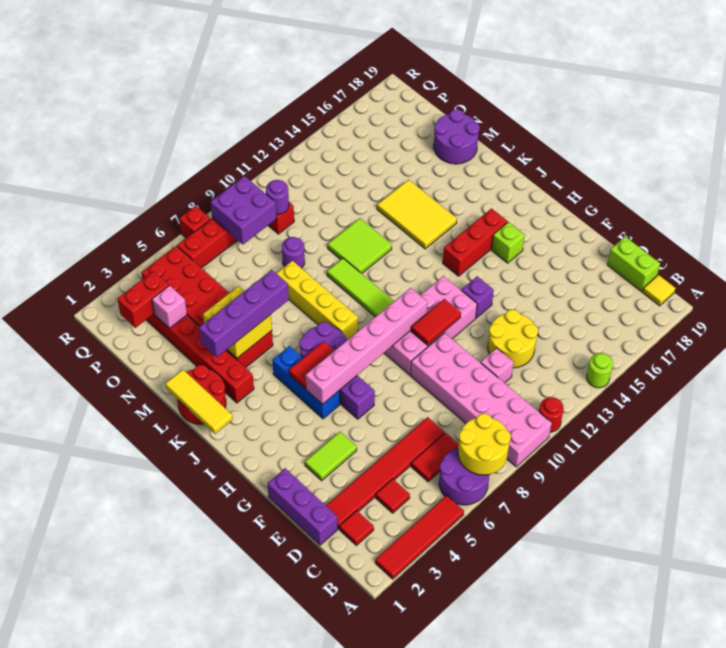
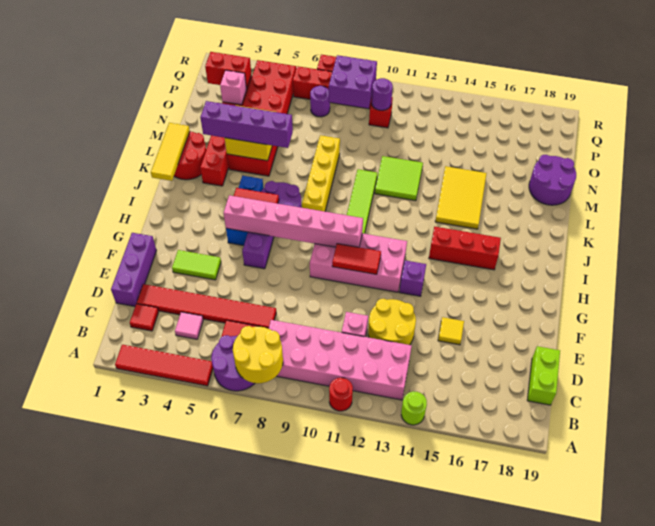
pink brick A9:F10 level 1 -> pink brick B8:C13 level 1
yellow tile B19 level 1 -> yellow tile E15 level 1
red tile C4 level 1 -> pink tile C4 level 1
lime brick H16 level 1 -> none
purple round brick N9 level 1 -> purple round brick P7 level 1

